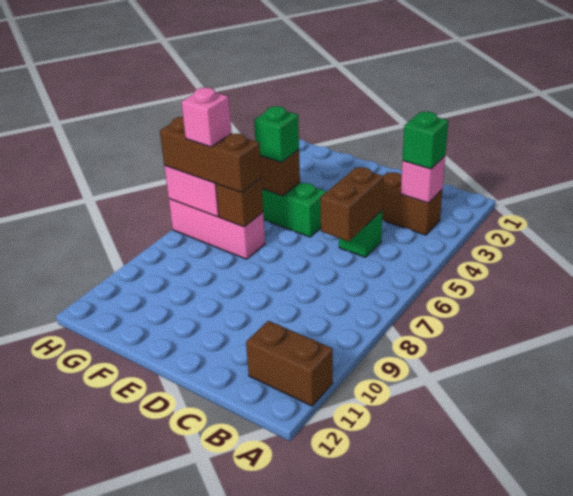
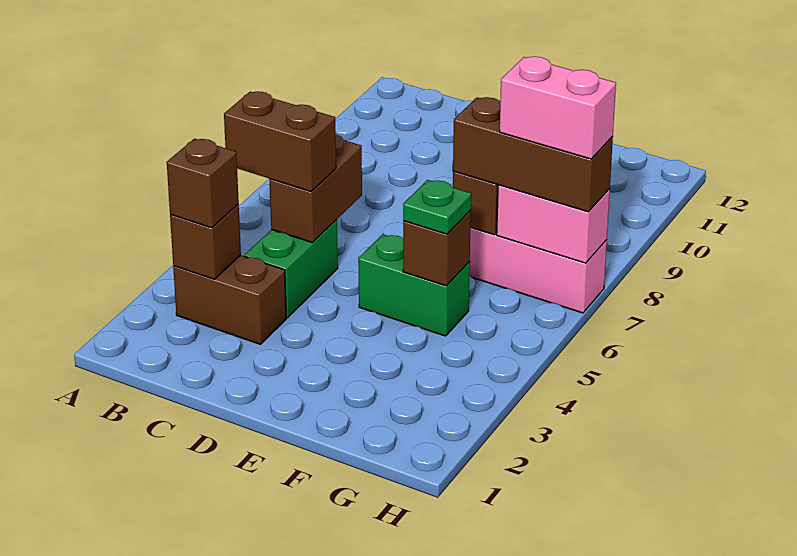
brown brick A11:B11 level 1 -> brown brick B5:C5 level 3
pink brick B3 level 2 -> brown brick B3 level 2
green brick B3 level 3 -> brown brick B3 level 3
green brick C5 level 1 -> green brick C4:C5 level 1
green brick F5 level 3 -> green plate F5 level 3
pink brick G7 level 4 -> pink brick G7:H7 level 4

